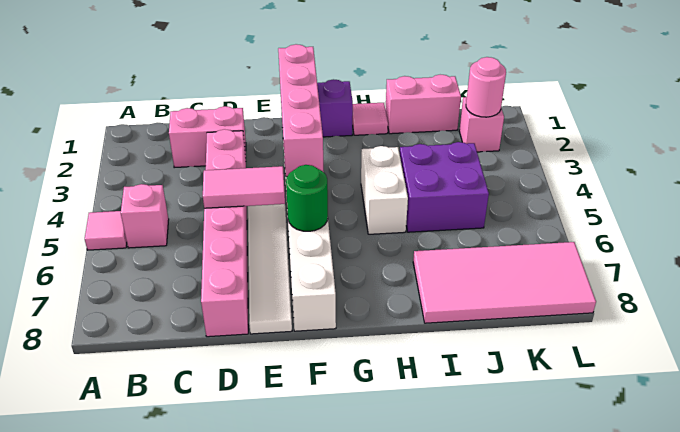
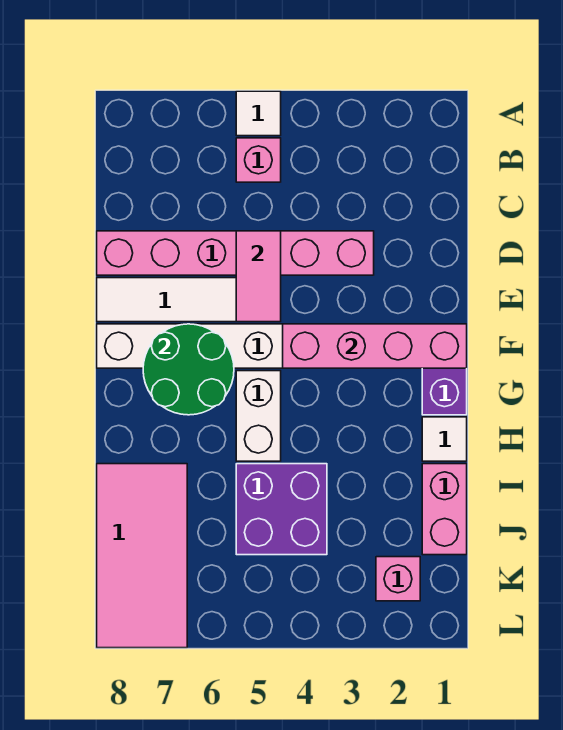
pink tile A5 level 1 -> white tile A5 level 1
pink brick C2:D2 level 1 -> none
green round brick F6 level 2 -> green round brick F6:G7 level 2
pink tile H1 level 1 -> white tile H1 level 1
white brick H4:H5 level 1 -> white brick G5:H5 level 1
pink round brick K2 level 2 -> none

